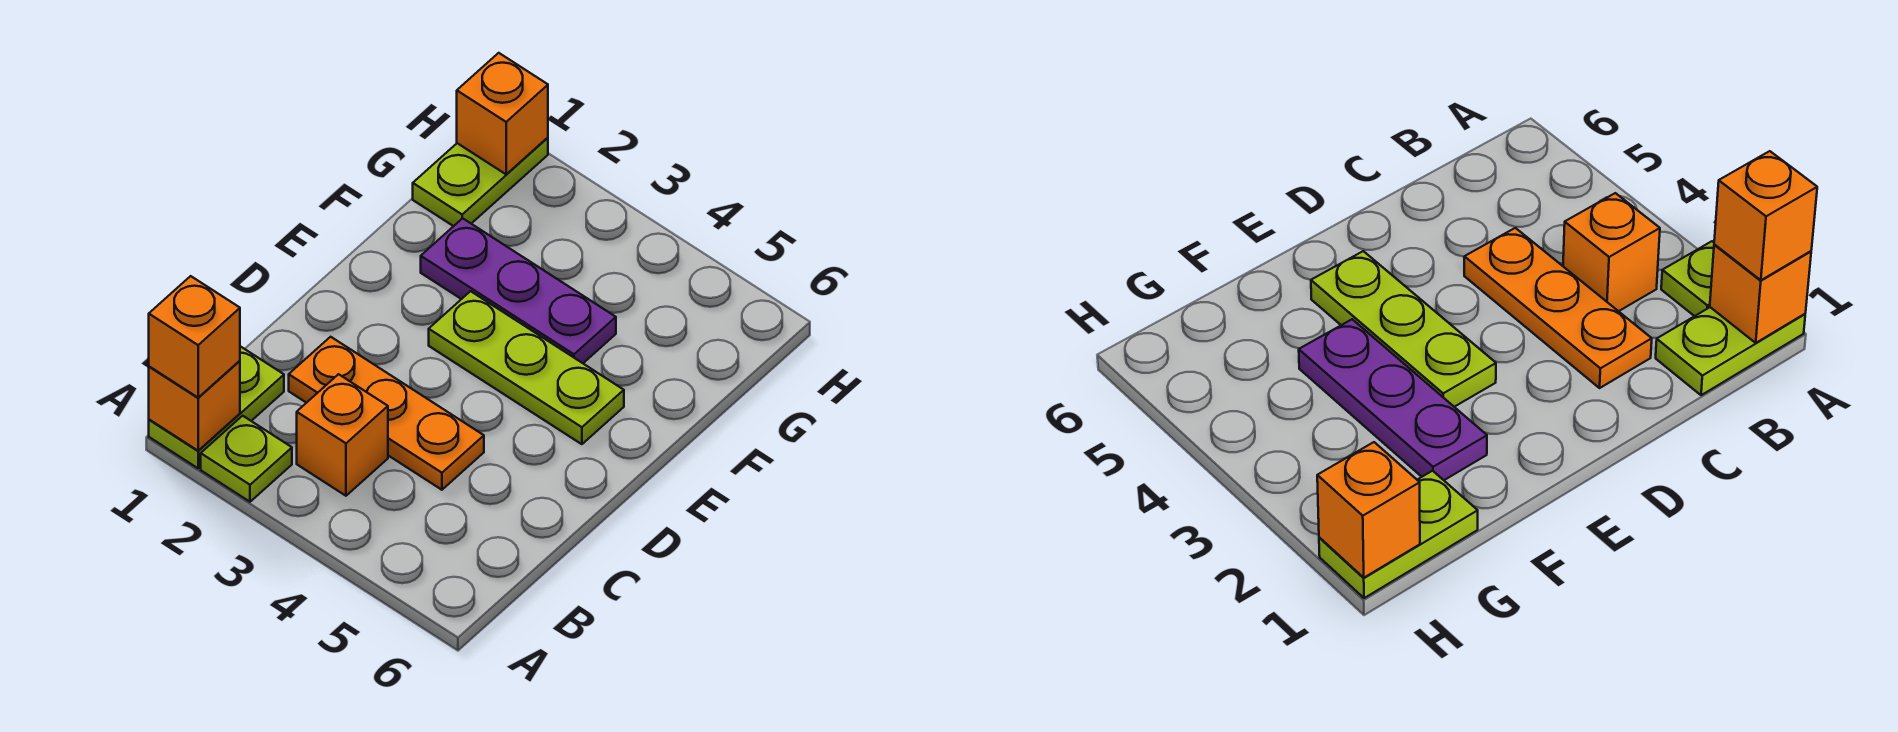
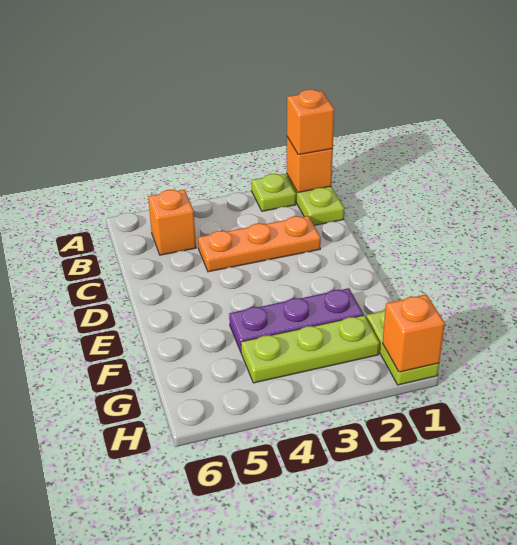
orange brick B3 level 1 -> orange brick B5 level 1
lime plate E3:E5 level 1 -> lime plate G2:G4 level 1

